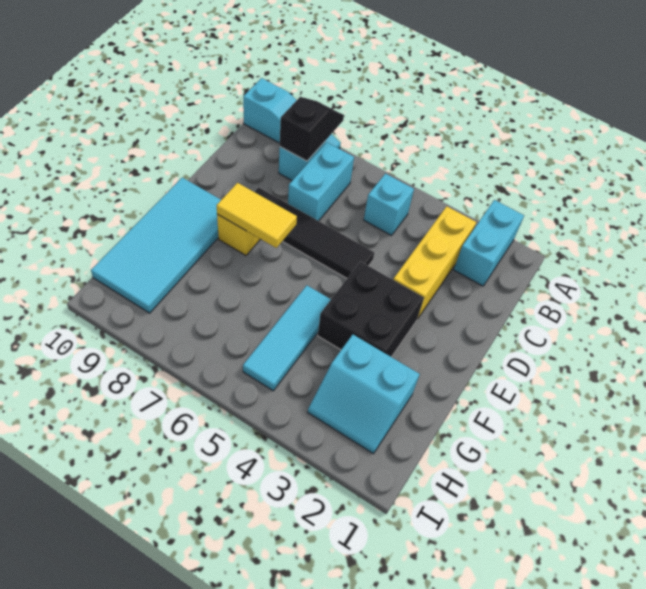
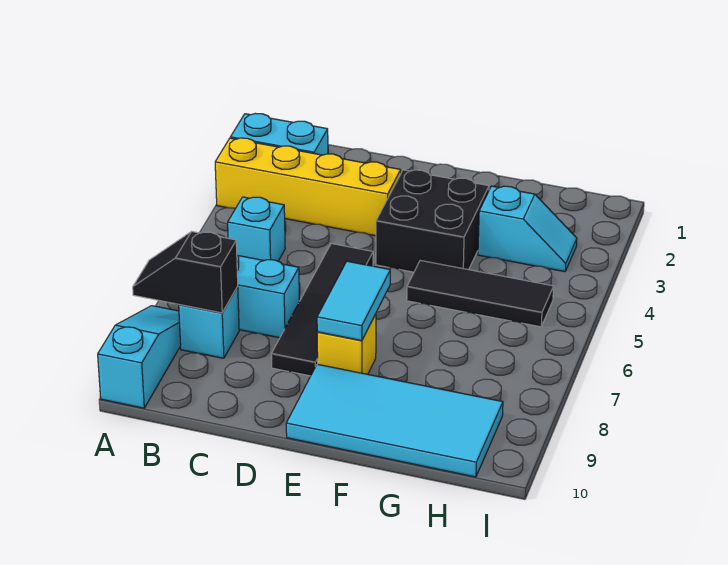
yellow brick B3:D3 level 1 -> yellow brick A3:D3 level 1
yellow tile E7:E8 level 2 -> cyan tile E7:E8 level 2
cyan tile F5:H5 level 1 -> black tile F5:H5 level 1
cyan slope G2:H3 level 1 top G -> cyan slope G3:H3 level 1 top G

